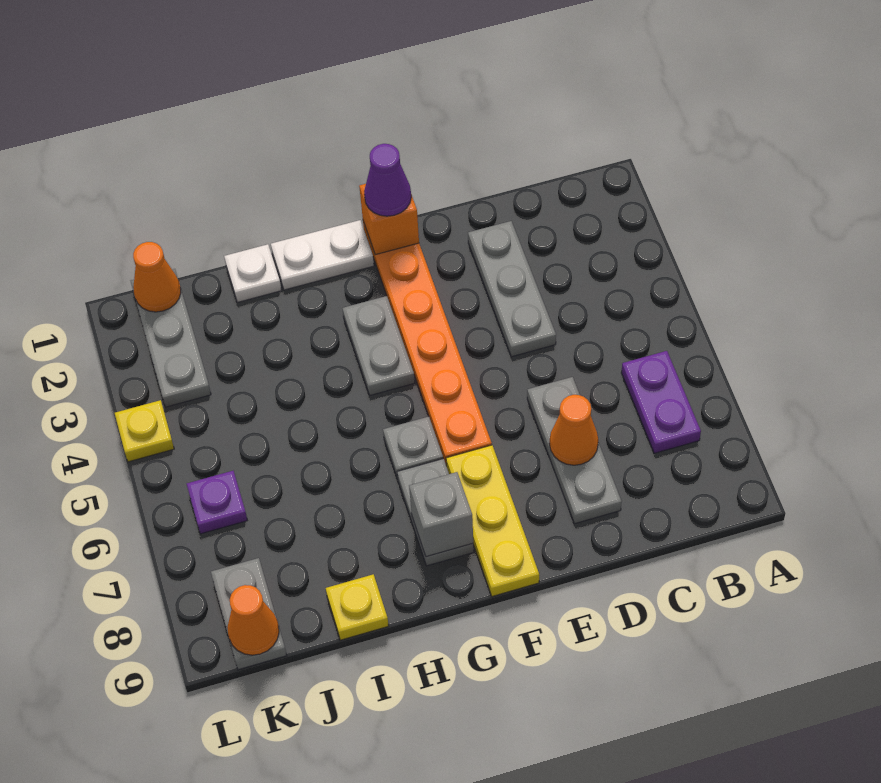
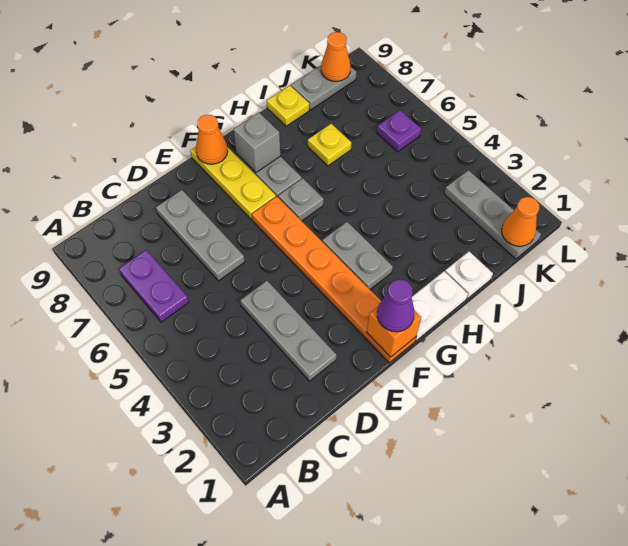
orange cone D7 level 2 -> orange cone F9 level 2
grey plate K8:K9 level 1 -> grey plate J9:K9 level 1
yellow plate L4 level 1 -> yellow plate I7 level 1

